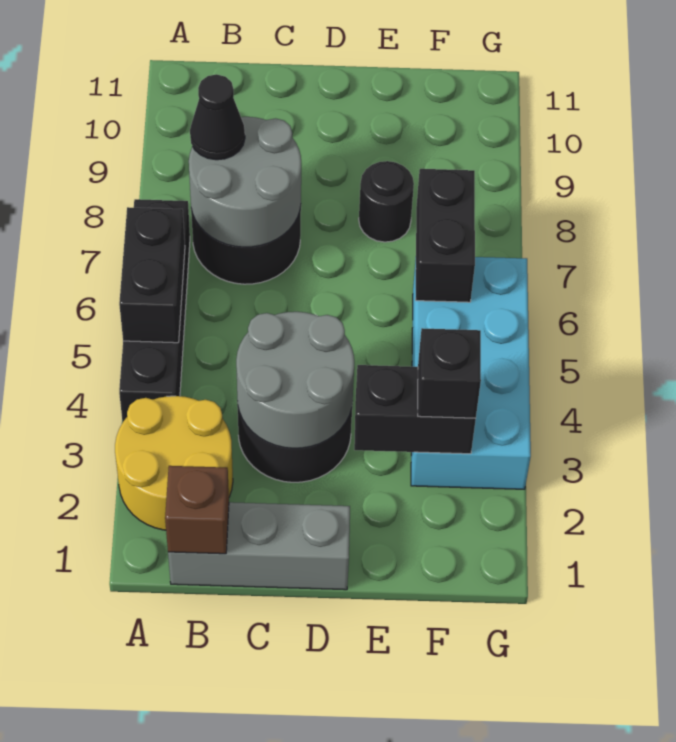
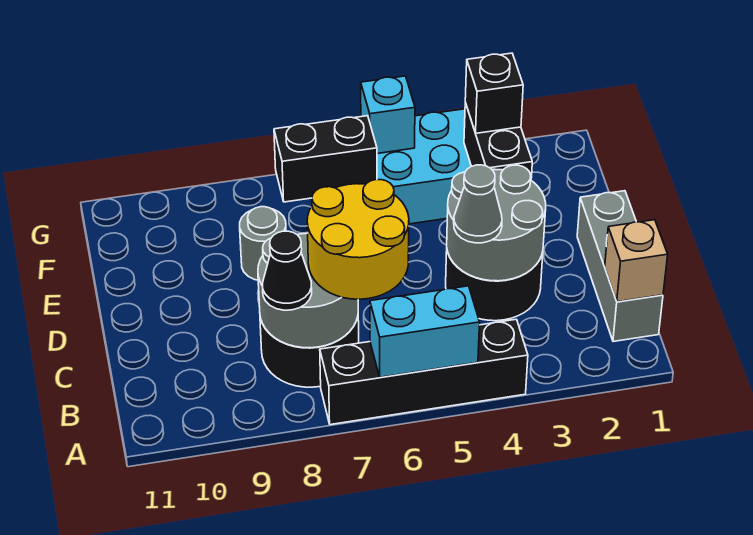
yellow round brick A2:B3 level 1 -> yellow round brick B6:C7 level 3
black brick A5:A6 level 2 -> cyan brick A5:A6 level 2
brown brick B1 level 2 -> tan brick B1 level 2
none -> grey cone C4 level 3
black round brick E8 level 1 -> grey round brick E8 level 1
none -> cyan brick G5 level 2

